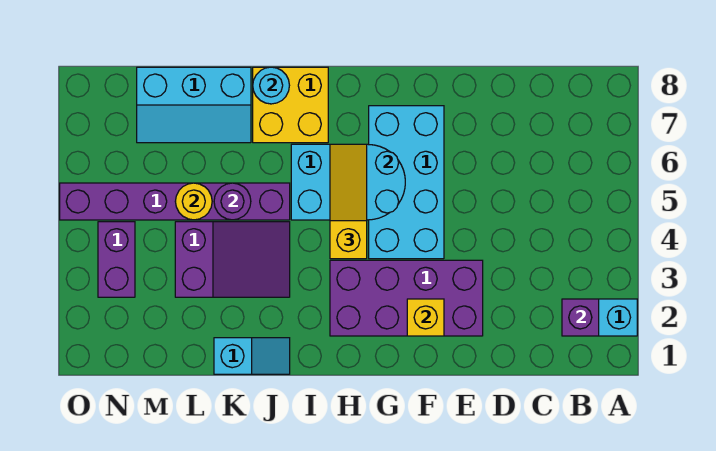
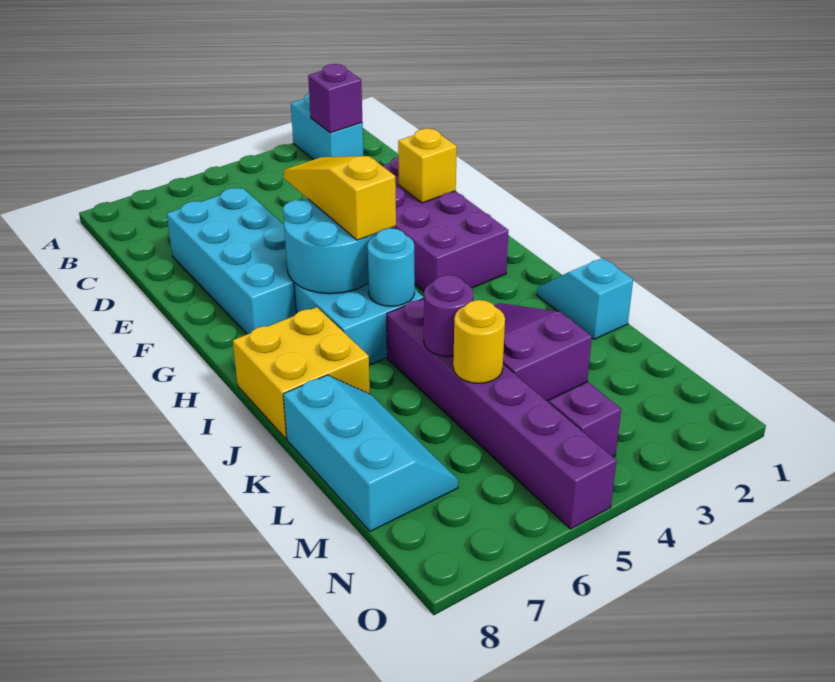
cyan brick F4:G7 level 1 -> cyan brick D6:G7 level 1
yellow slope H4:H6 level 3 top 4 -> yellow slope F5:H5 level 3 top H
cyan round brick J8 level 2 -> cyan round brick I5 level 2
purple brick N3:N4 level 1 -> purple brick N4 level 1

